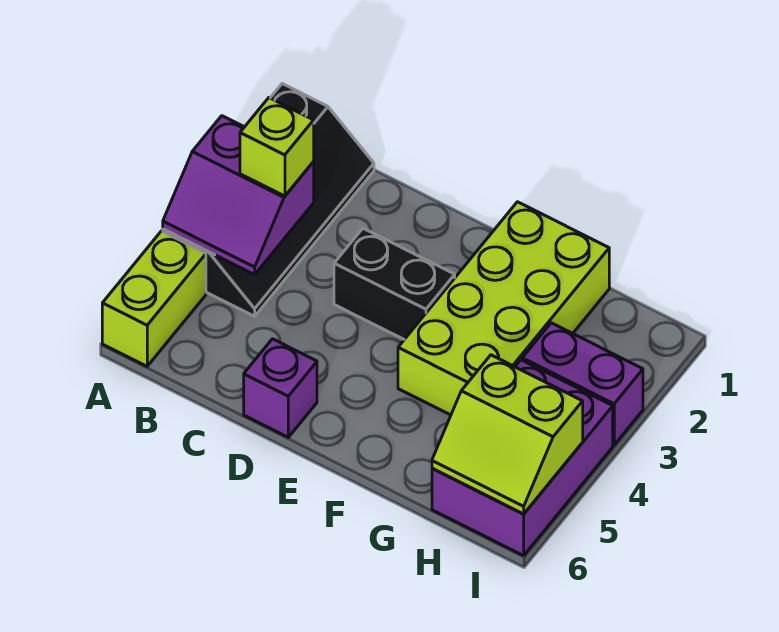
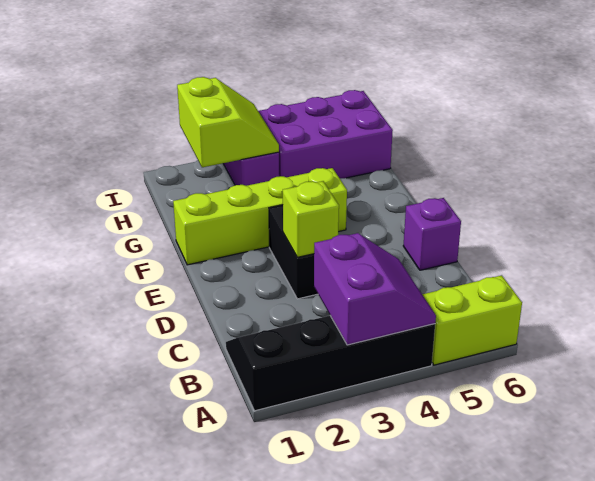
lime brick B3 level 3 -> lime brick D3 level 2
lime brick F1:G4 level 1 -> lime brick F1:F4 level 1
lime slope H5:I6 level 2 top 5 -> lime slope H2:I3 level 2 top 2

